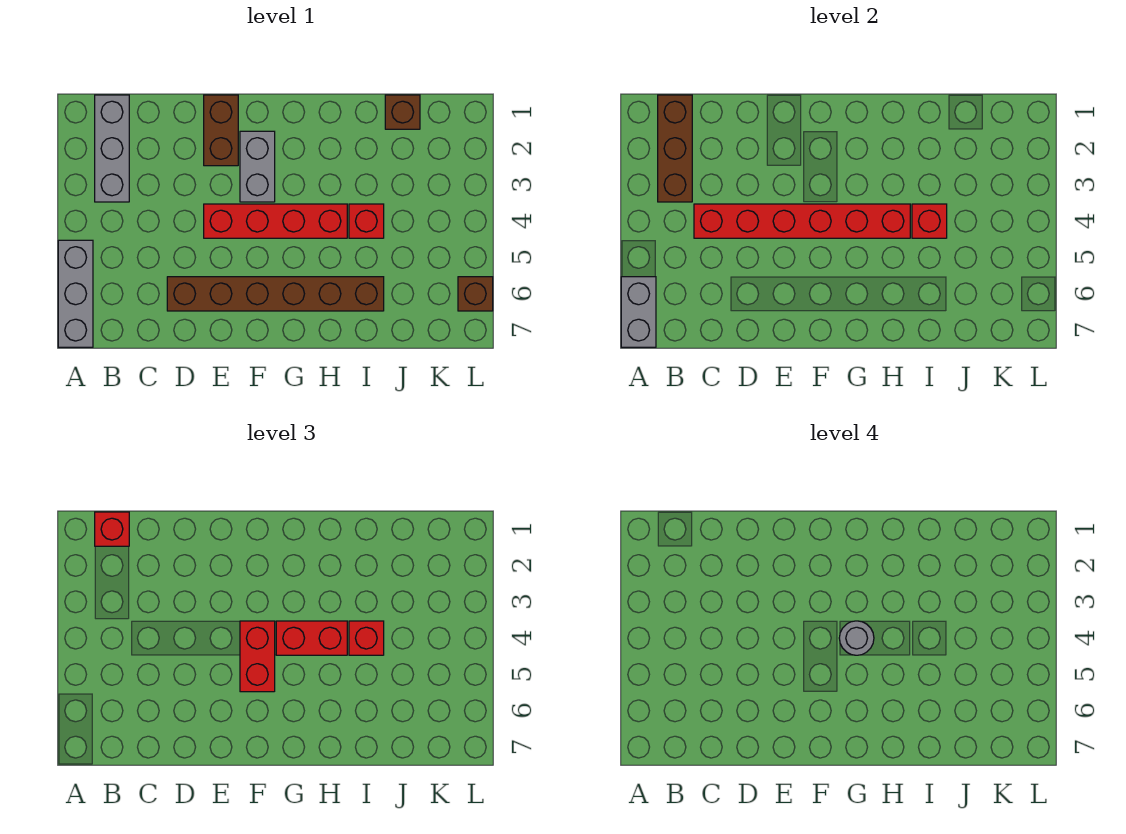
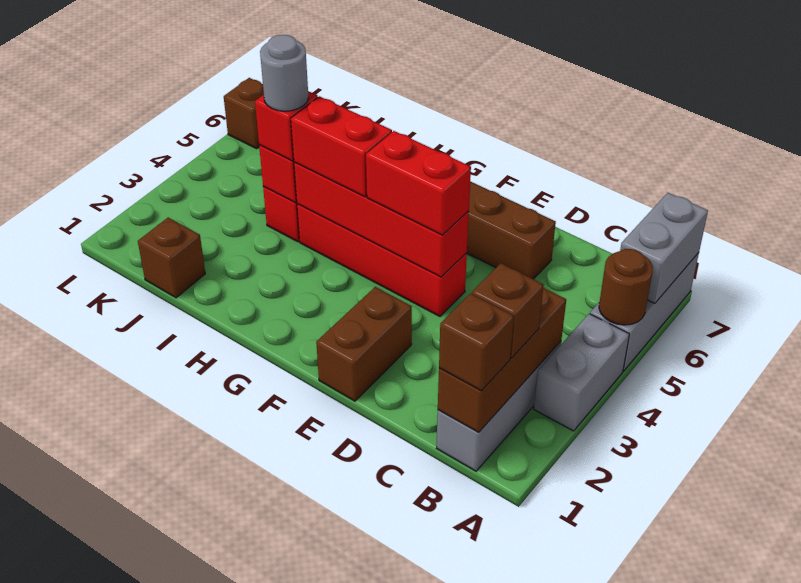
none -> brown round brick A5 level 2
red brick B1 level 3 -> brown brick B1 level 3
none -> brown brick B2 level 3
red brick C4:H4 level 2 -> red brick E4:H4 level 2
grey brick F2:F3 level 1 -> grey brick A3:A4 level 1
red brick F4:F5 level 3 -> red brick E4:F4 level 3
grey round brick G4 level 4 -> grey round brick I4 level 4

